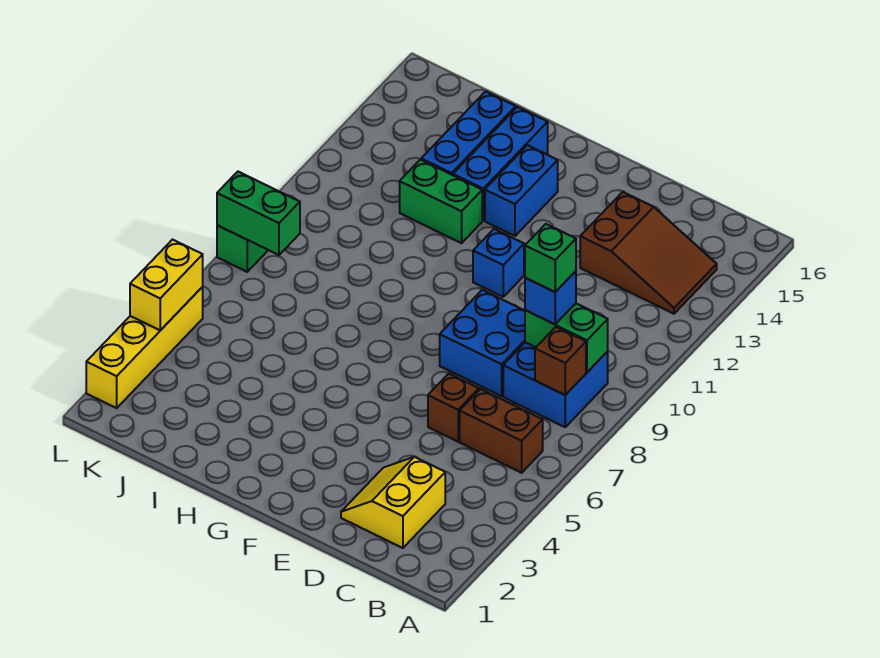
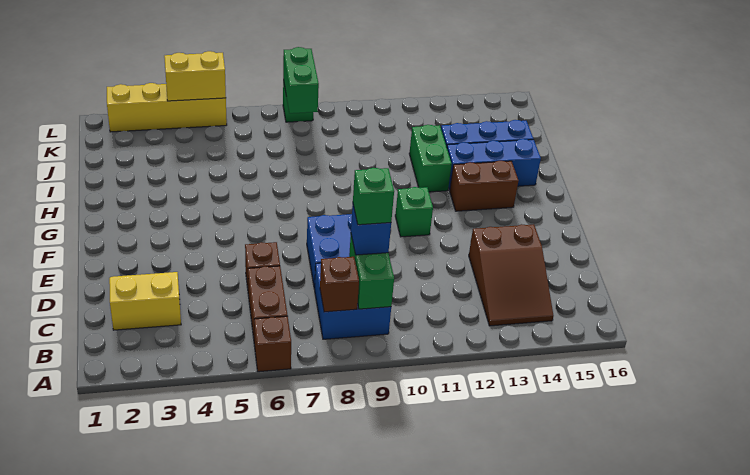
none -> brown brick A6 level 1
blue brick F11 level 1 -> green brick F11 level 1
blue brick G13:G14 level 1 -> brown brick G13:G14 level 1

